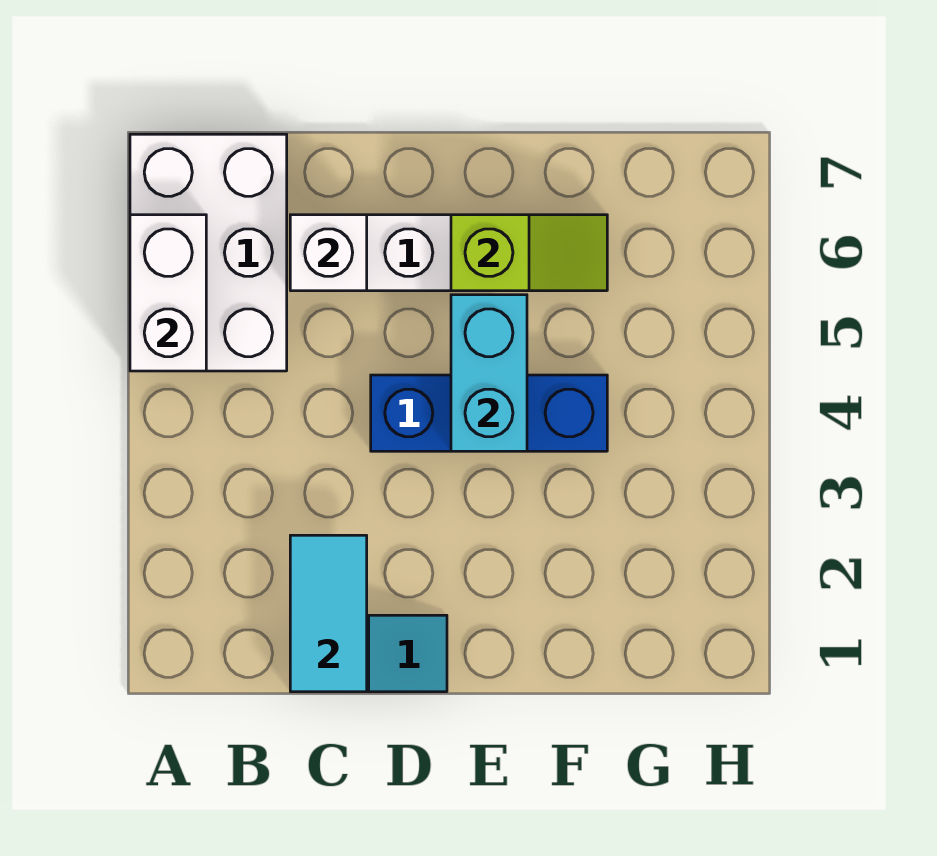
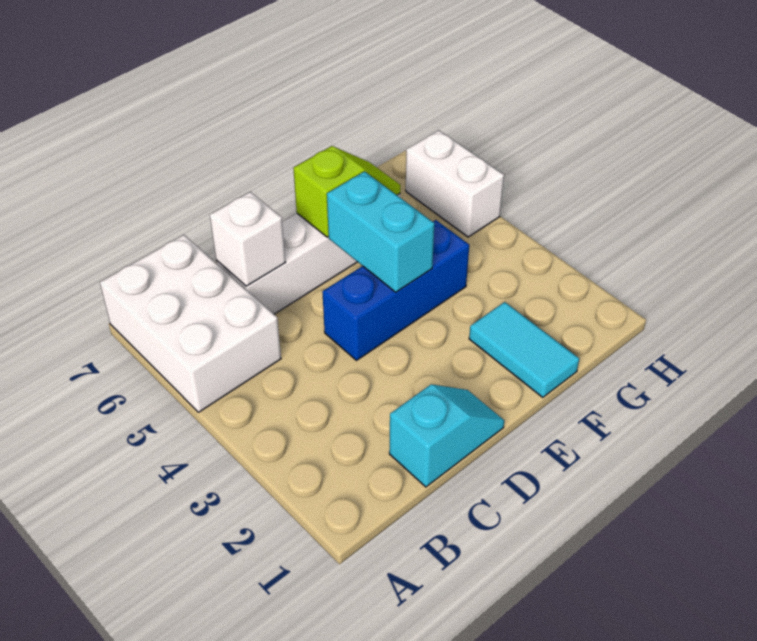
white brick A5:A6 level 2 -> white brick H5:H6 level 1
cyan tile C1:C2 level 2 -> cyan tile F1:F2 level 1

